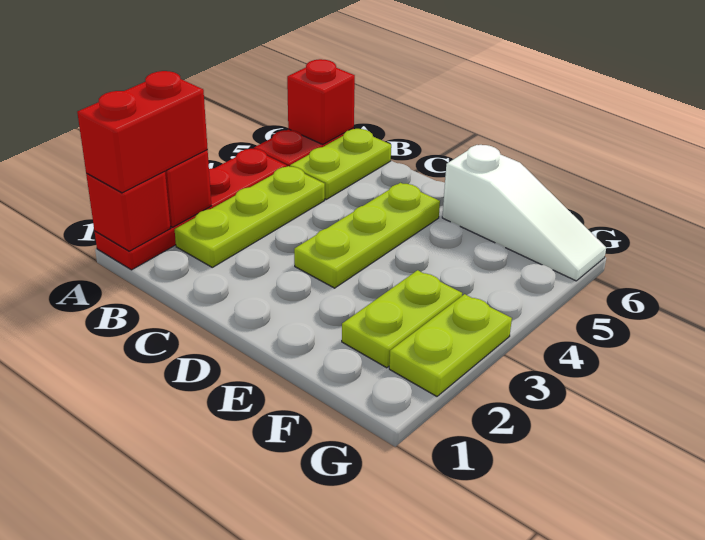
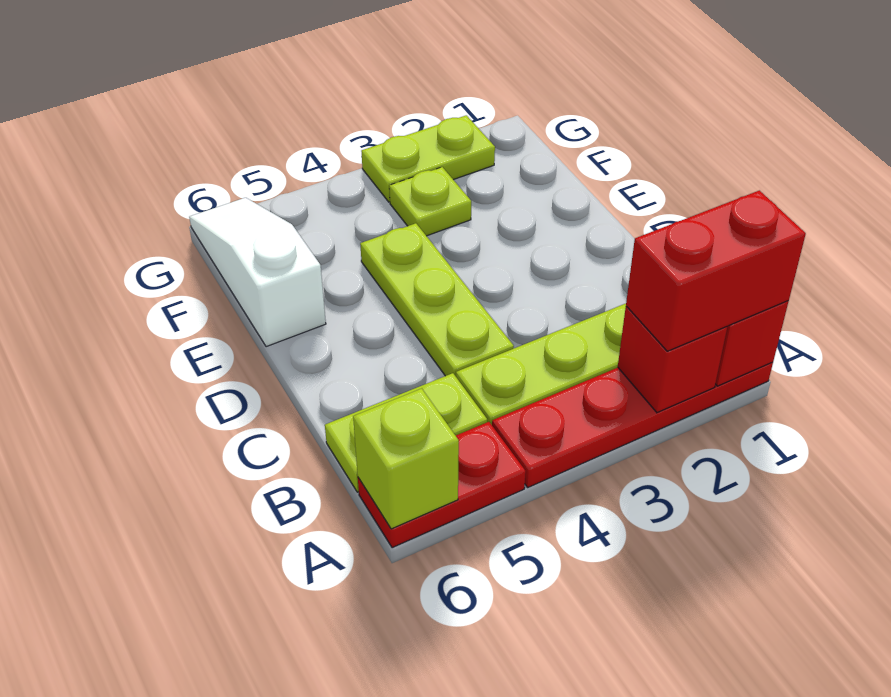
red brick A6 level 2 -> lime brick A6 level 2
lime plate D3:D5 level 1 -> lime plate C4:E4 level 1
lime plate F2:F3 level 1 -> lime plate F3 level 1

